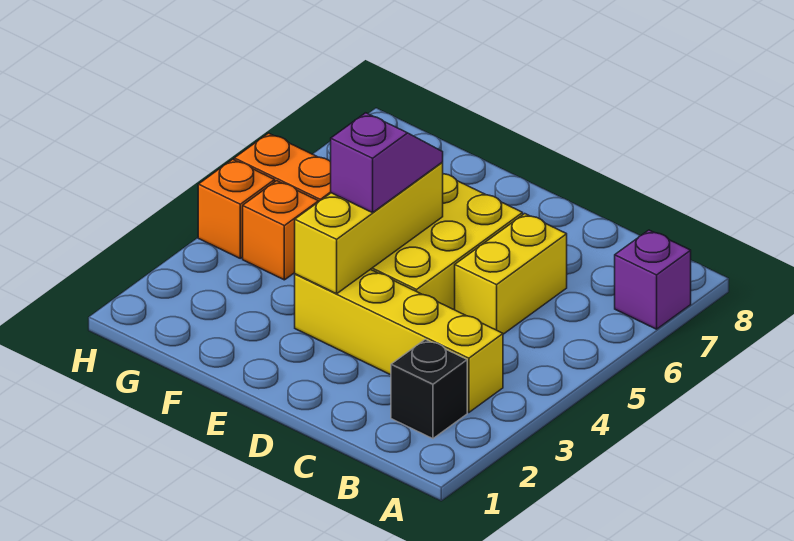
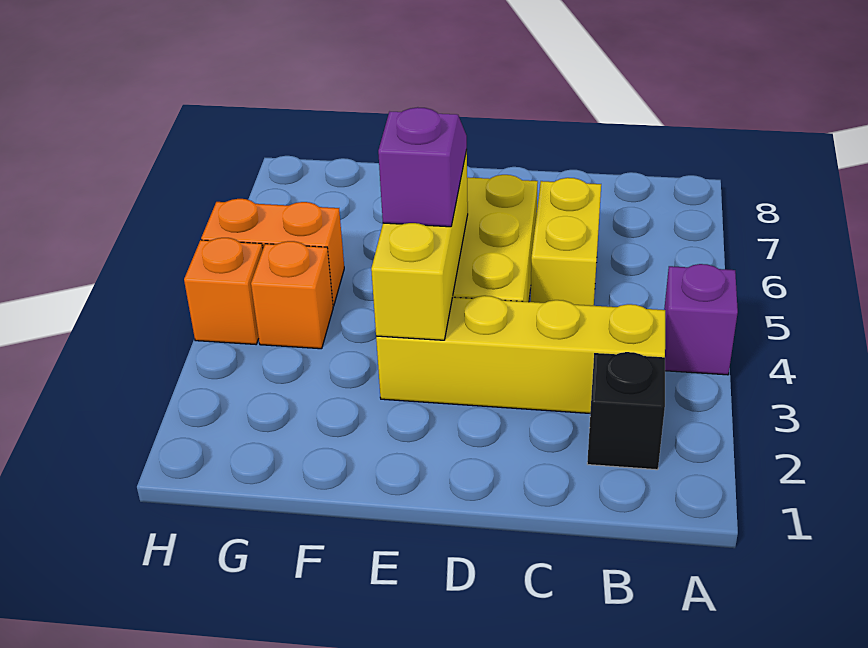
purple brick A7 level 1 -> purple brick A4 level 1

